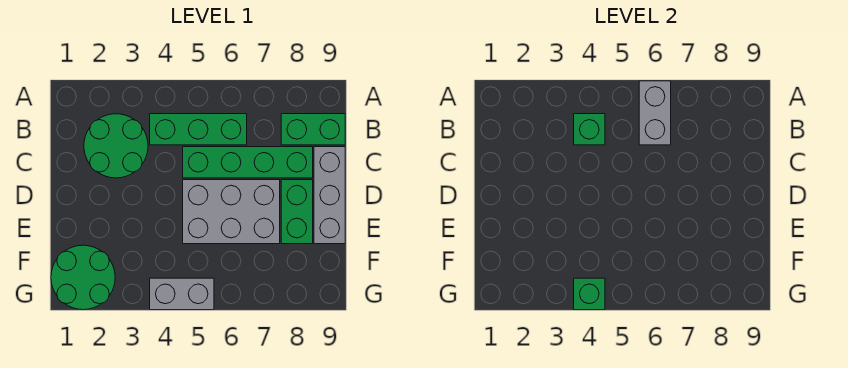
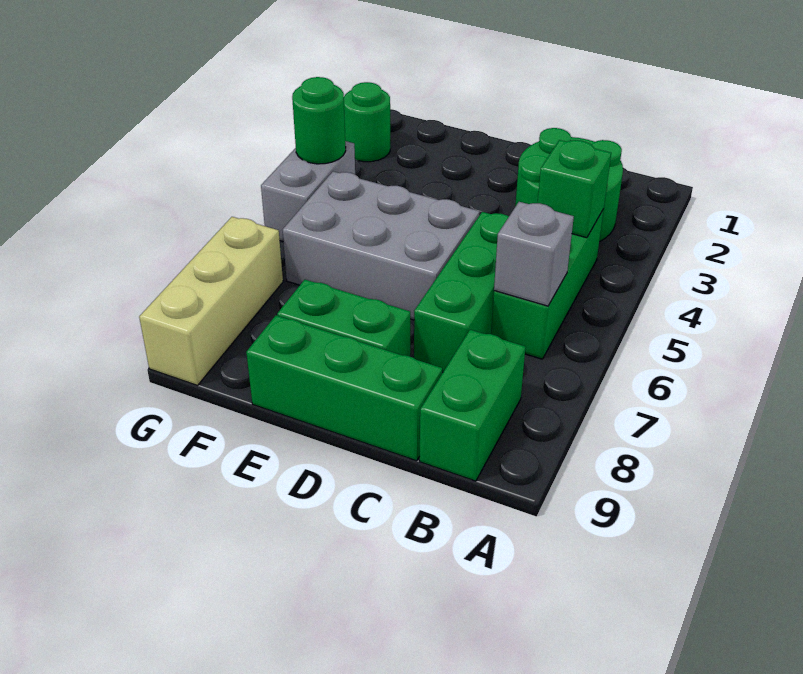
grey brick A6:B6 level 2 -> grey brick B6 level 2
green brick C5:C8 level 1 -> green brick C5:C7 level 1
grey brick C9:E9 level 1 -> green brick C9:E9 level 1
grey brick D5:E7 level 1 -> grey brick D5:F6 level 1
green round brick F1:G2 level 1 -> green round brick G2 level 1
green brick G4 level 2 -> green round brick G4 level 2
none -> tan brick G7:G9 level 1

